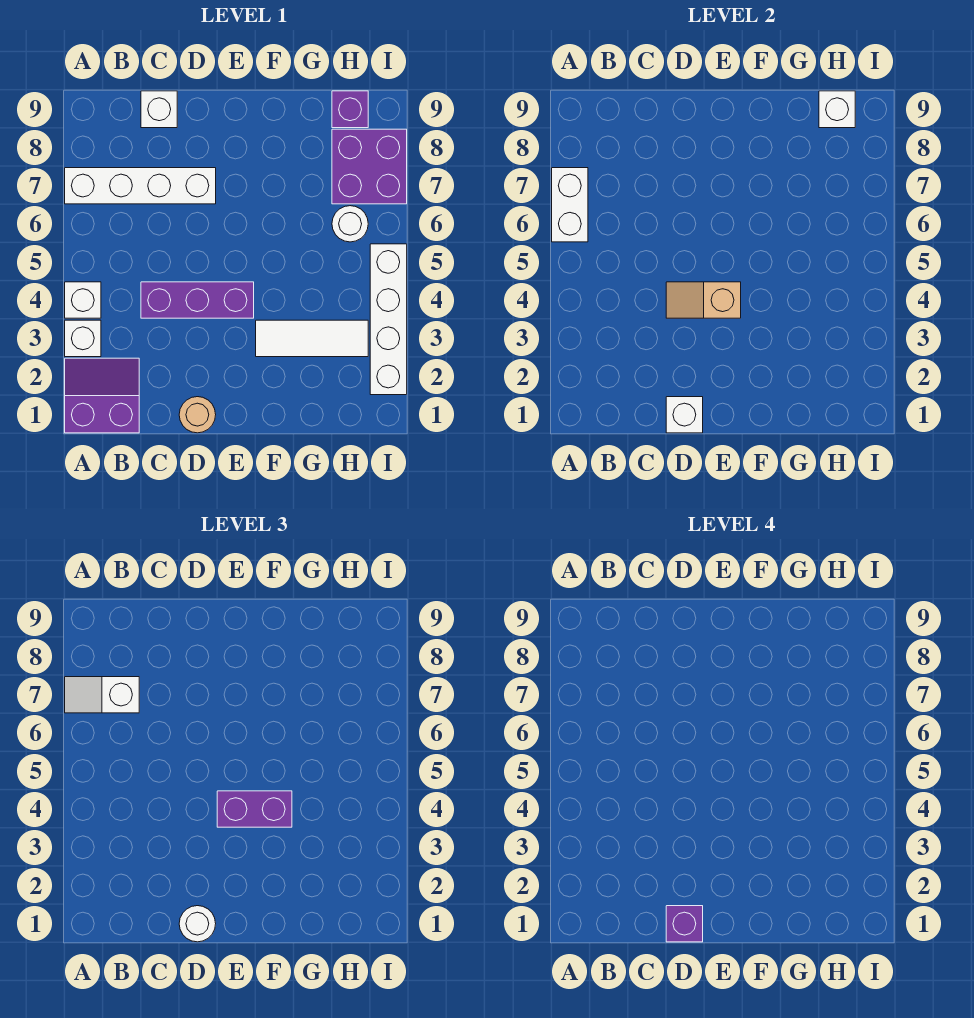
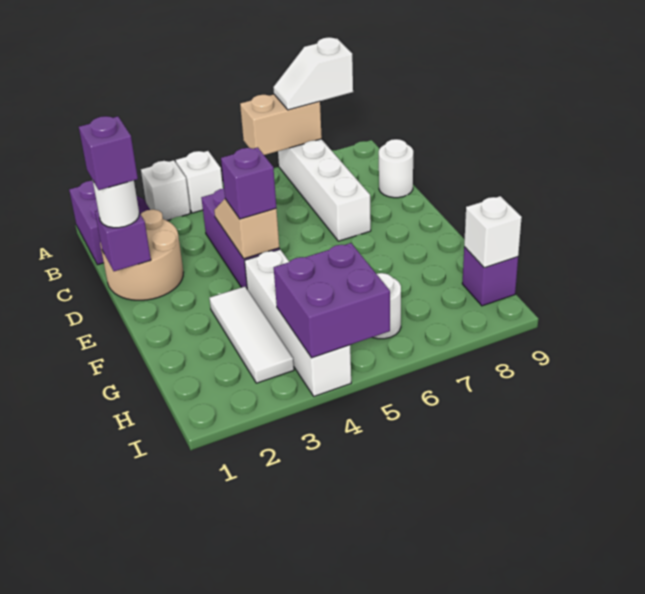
white brick A6:A7 level 2 -> tan brick A6:A7 level 2
white slope A7:B7 level 3 top B -> white slope A7:A8 level 3 top 8
white brick C9 level 1 -> white round brick C9 level 1
tan round brick D1 level 1 -> tan round brick C1:D2 level 1
white brick D1 level 2 -> purple brick D1 level 2
purple brick E4:F4 level 3 -> purple brick E4 level 3
purple brick H7:I8 level 1 -> purple brick H4:I5 level 2
white brick I2:I5 level 1 -> white brick F4:I4 level 1

